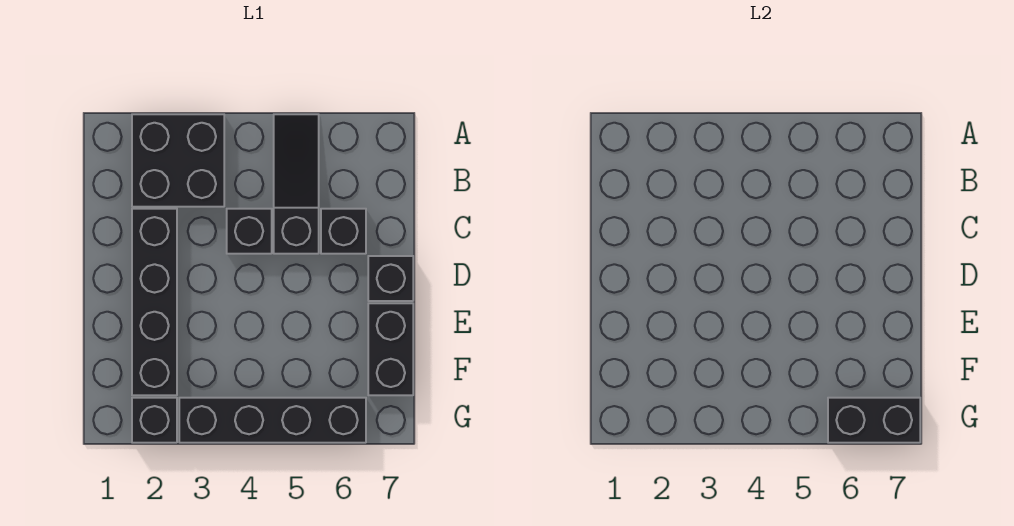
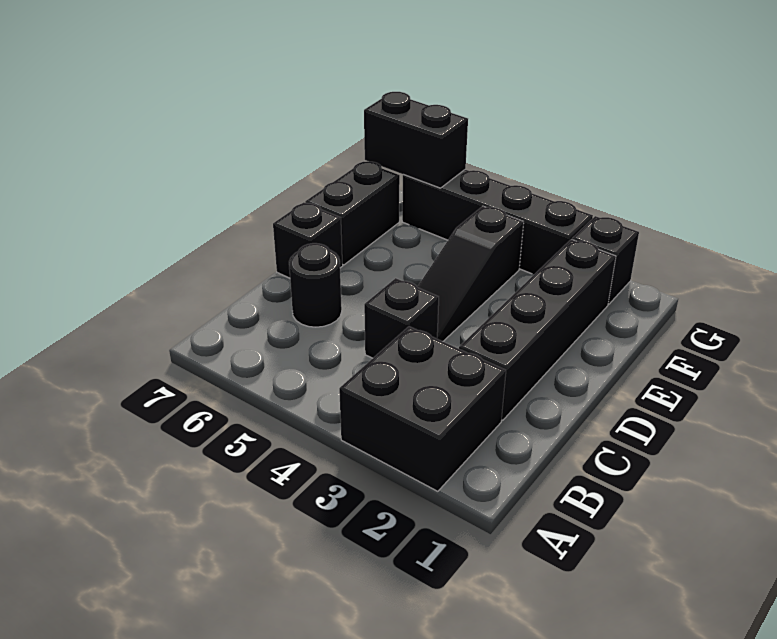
black slope A5:C5 level 1 top C -> black slope D4:F4 level 1 top F
black brick C6 level 1 -> black round brick C6 level 1

